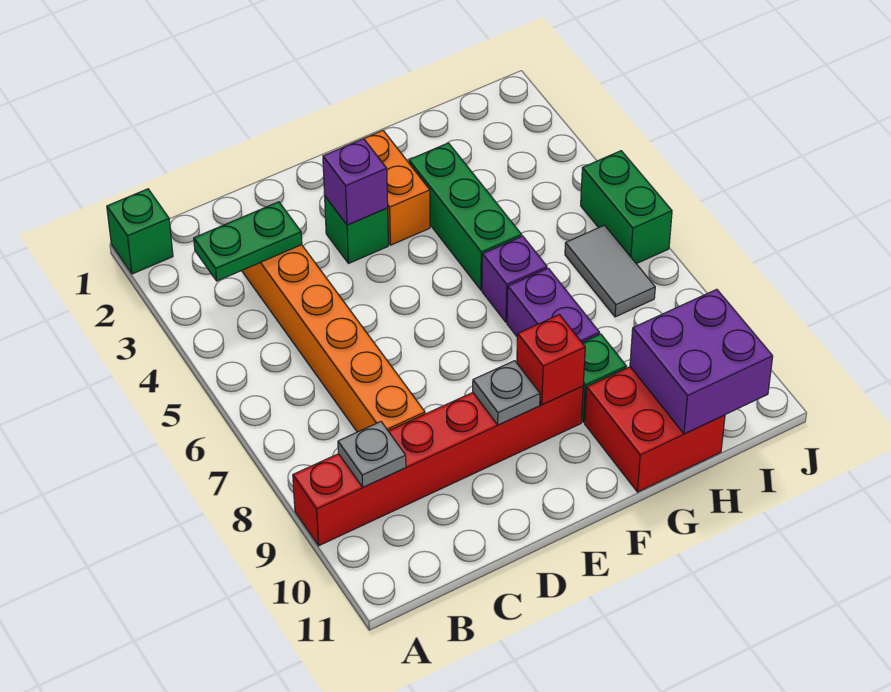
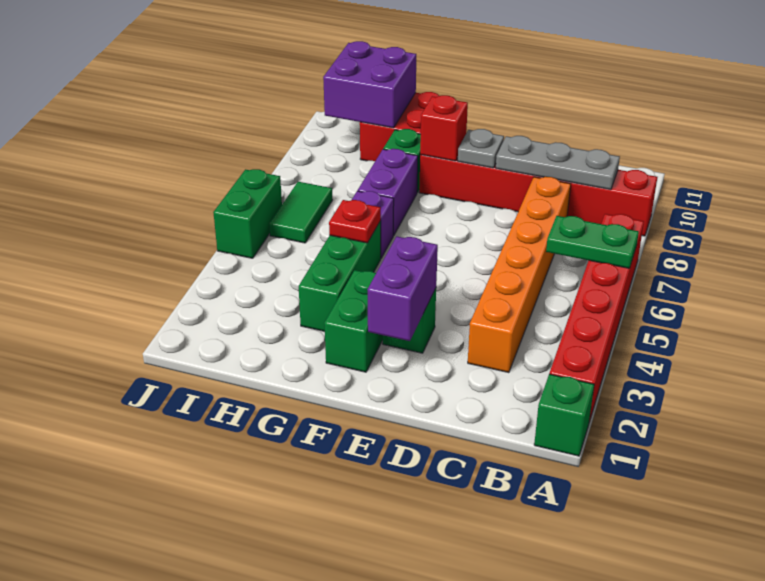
none -> red brick A2:A7 level 1
green plate B3:C3 level 2 -> green plate A6:B6 level 2
grey plate B9 level 2 -> grey plate B9:D9 level 2
purple brick E3 level 2 -> purple brick E2:E3 level 2
orange brick F2:F3 level 1 -> green brick F2:F3 level 1
none -> red plate G5 level 2
grey tile I6:I7 level 1 -> green tile I6:I7 level 1

